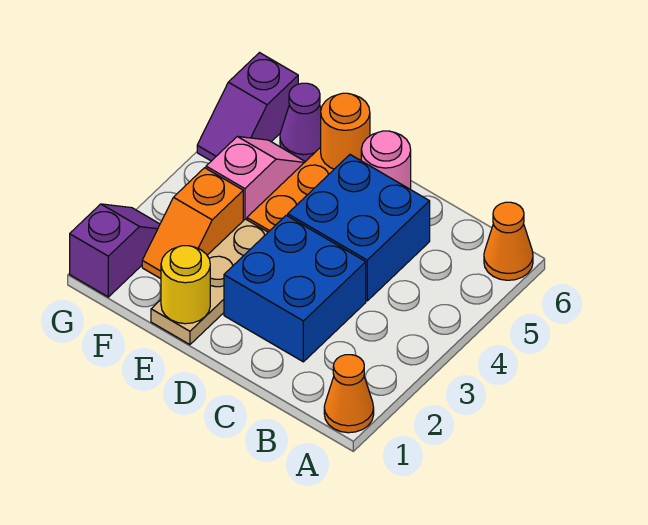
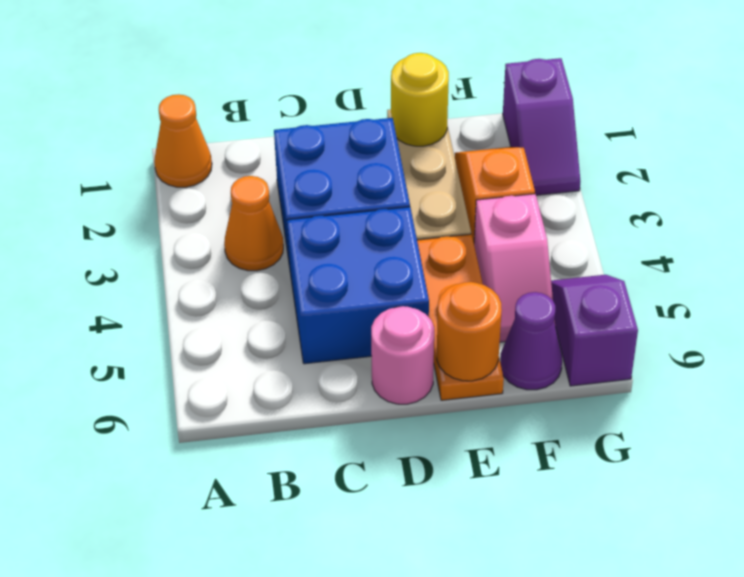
orange cone A6 level 1 -> orange cone B3 level 1

